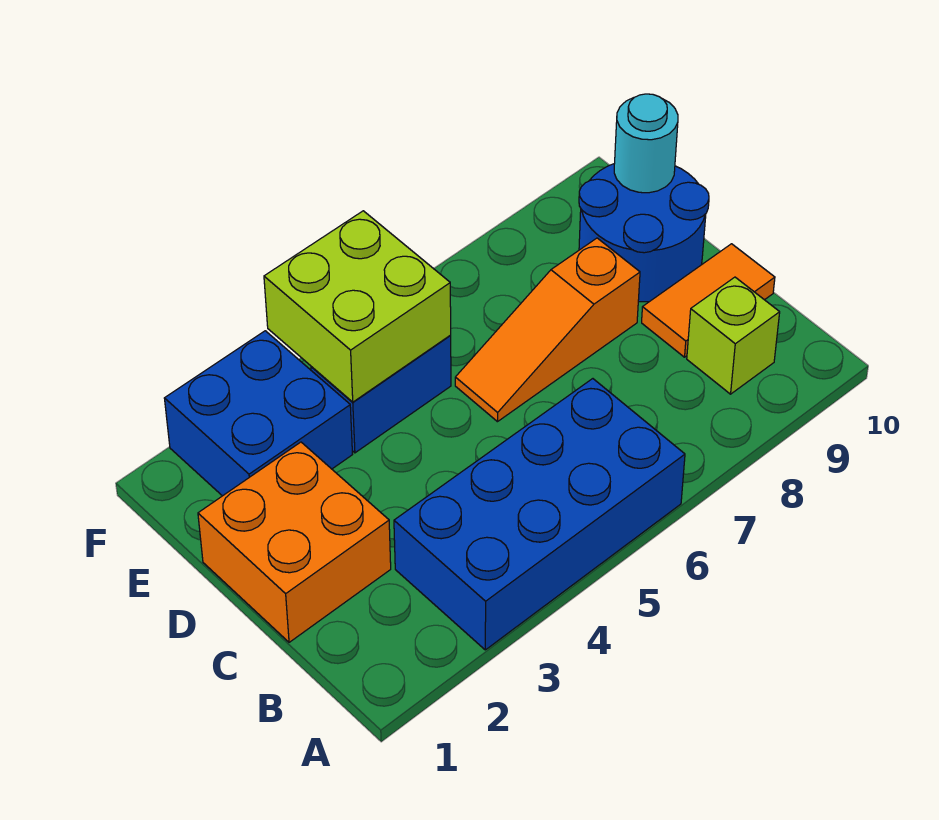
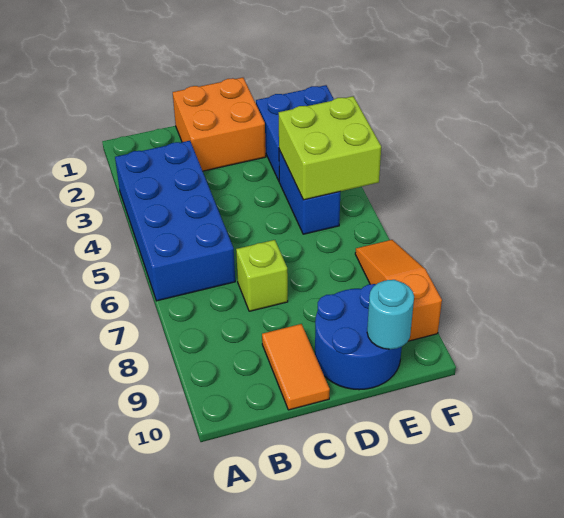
lime brick B9 level 1 -> lime brick C7 level 1
orange slope D6:D8 level 1 top 8 -> orange slope F7:F9 level 1 top 9

